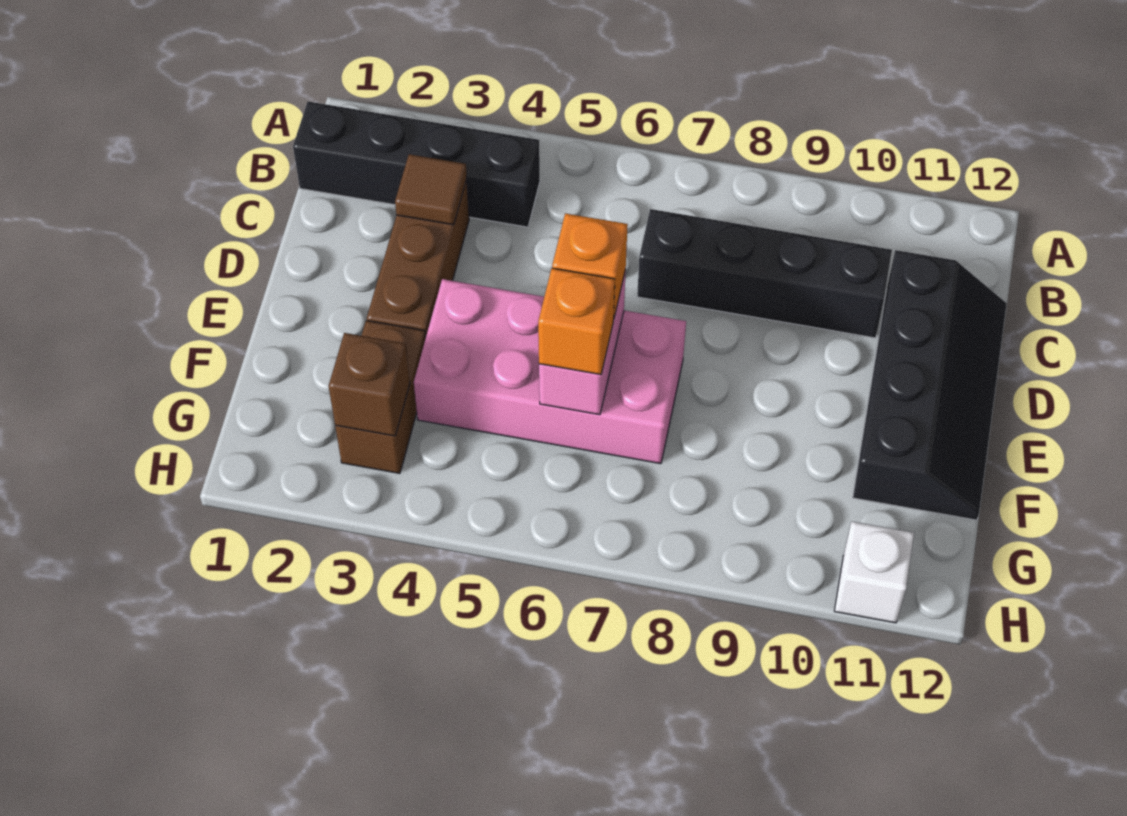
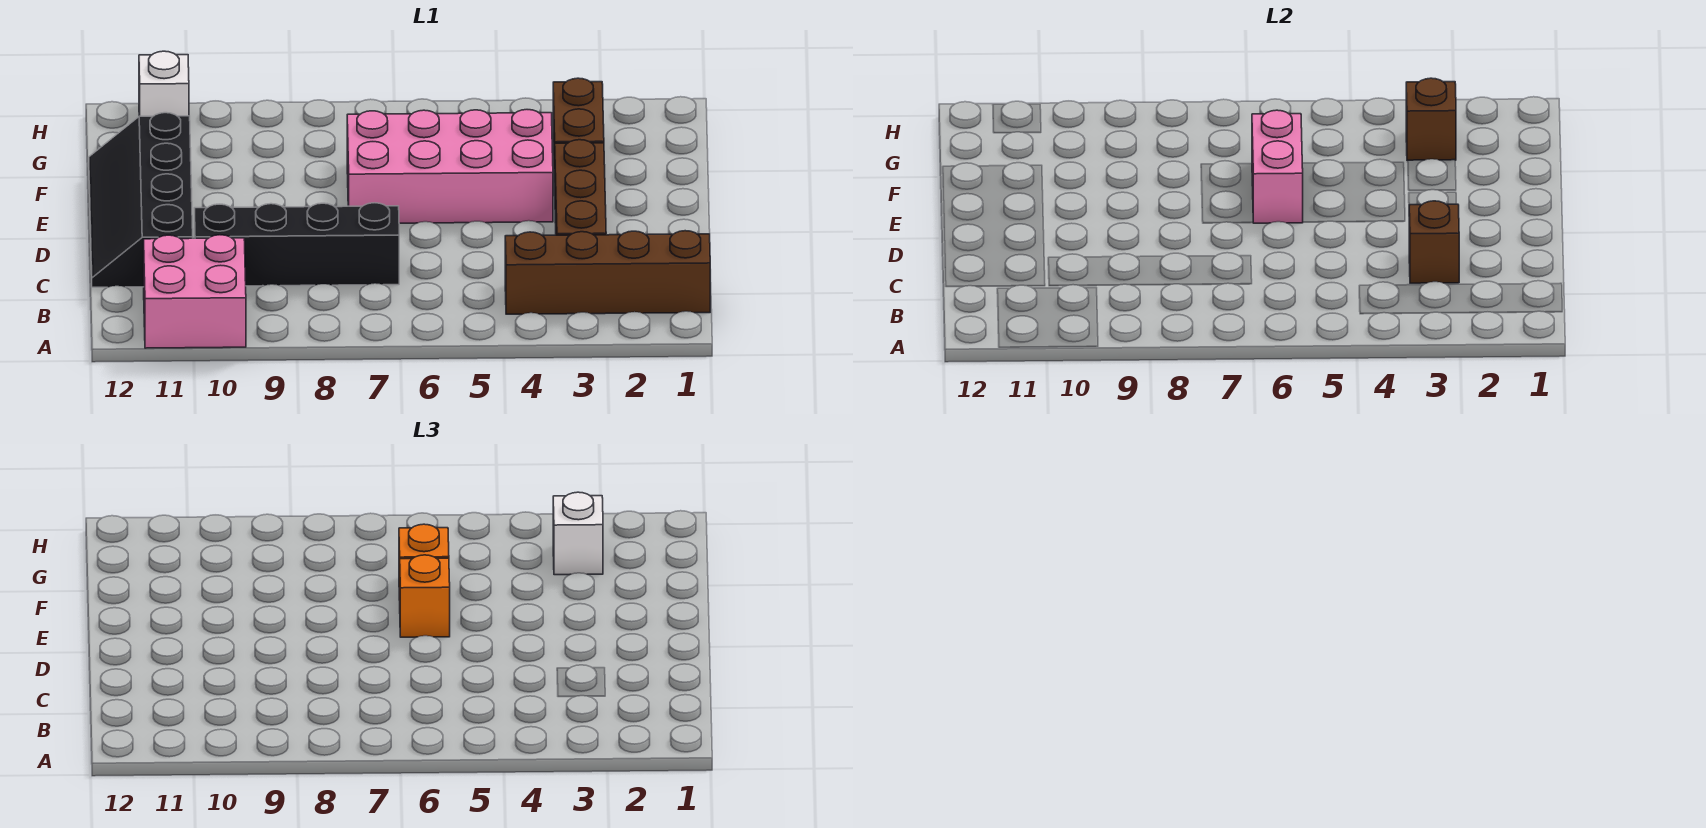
none -> pink brick A10:B11 level 1
black brick B1:B4 level 1 -> brown brick B1:B4 level 1
brown tile C3 level 2 -> brown brick C3 level 2
none -> white brick G3 level 3

